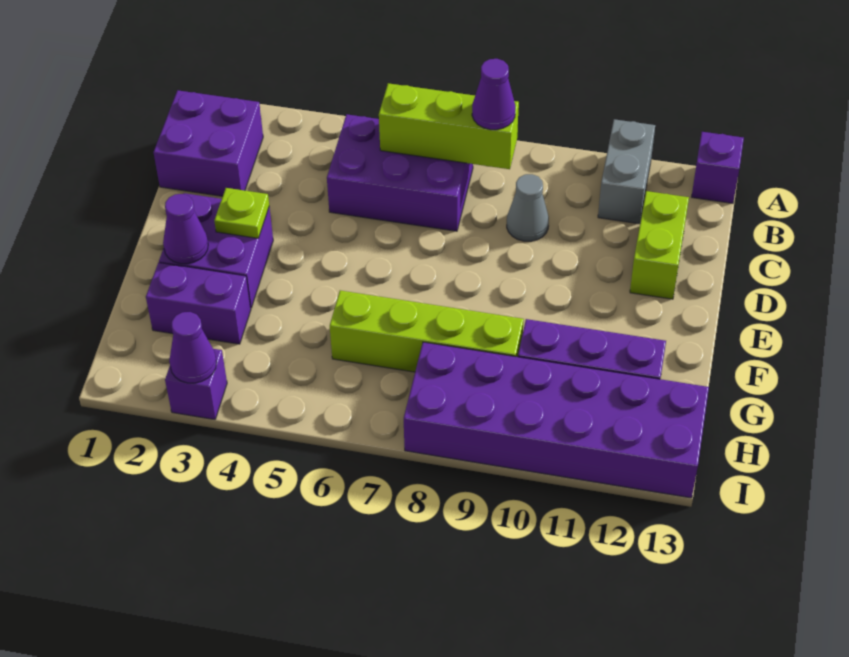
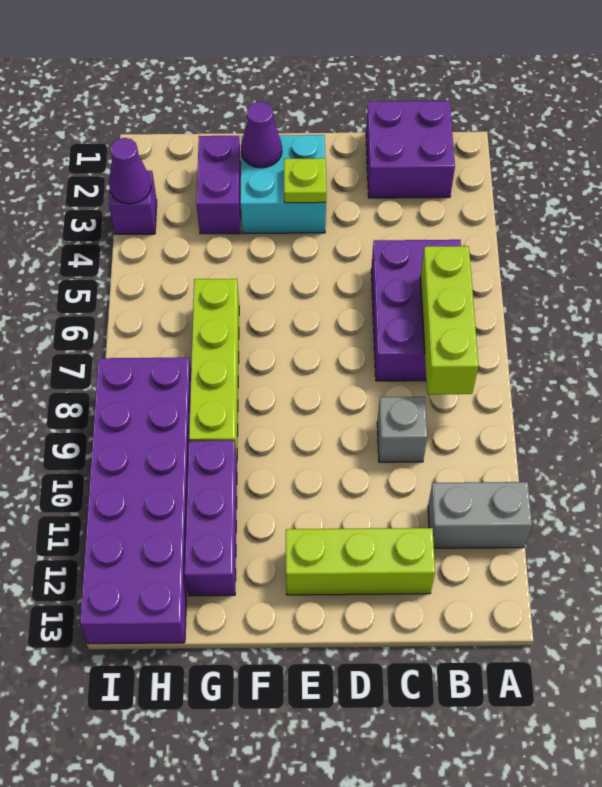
purple brick A13 level 1 -> none
purple cone B8 level 3 -> none
grey cone C9 level 1 -> grey brick C9 level 1
lime brick C12:D12 level 1 -> lime brick C12:E12 level 1
purple brick E2:F3 level 1 -> cyan brick E2:F3 level 1

